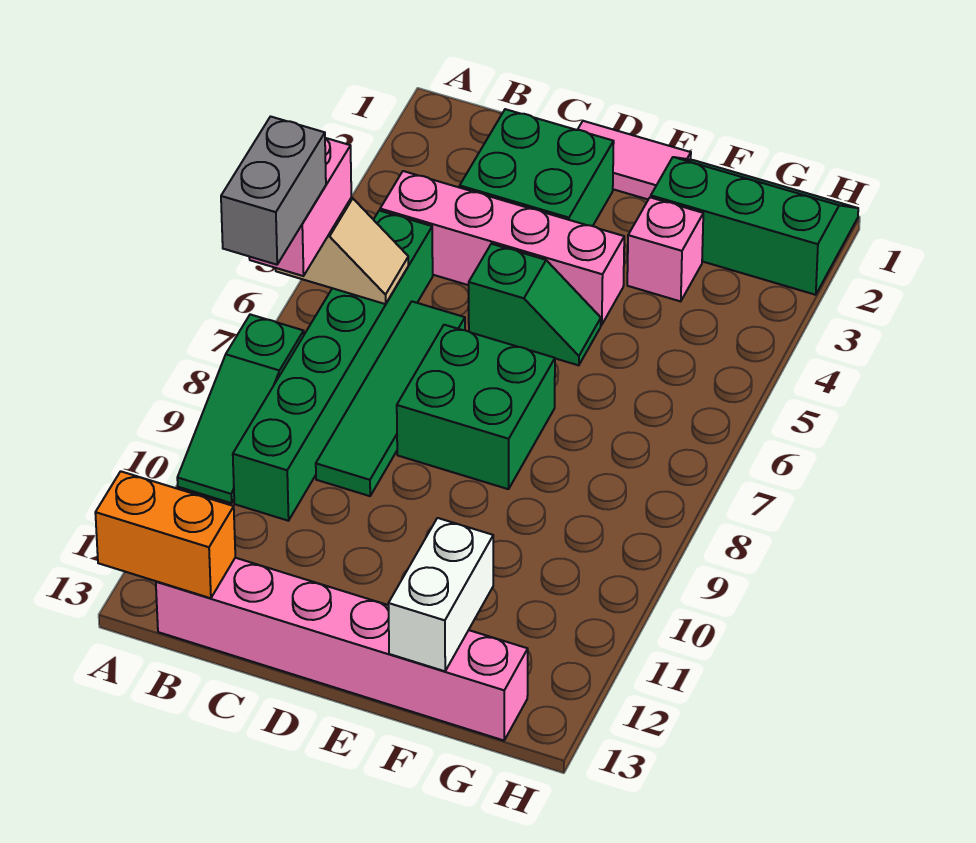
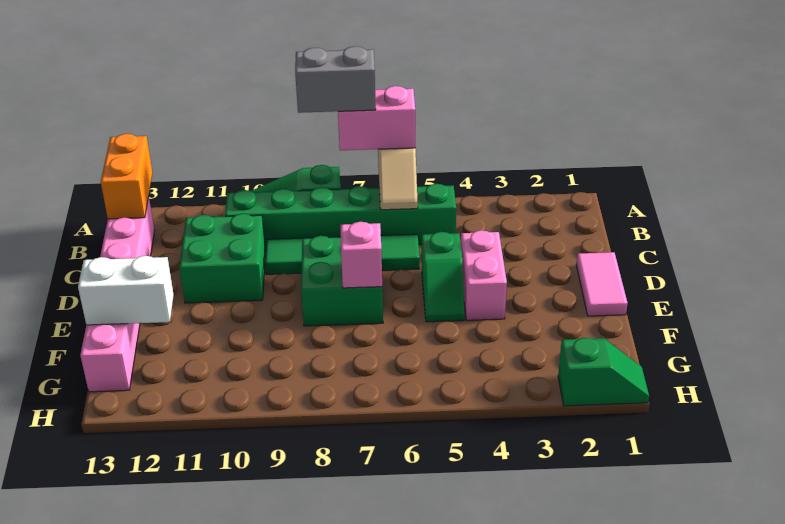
pink brick B4:E4 level 1 -> pink brick D4:E4 level 1
green brick C2:D3 level 1 -> green brick C10:D11 level 1
green slope F1:H2 level 1 top 2 -> green slope H1:H2 level 1 top 2
pink brick F3 level 1 -> pink brick E7 level 2

